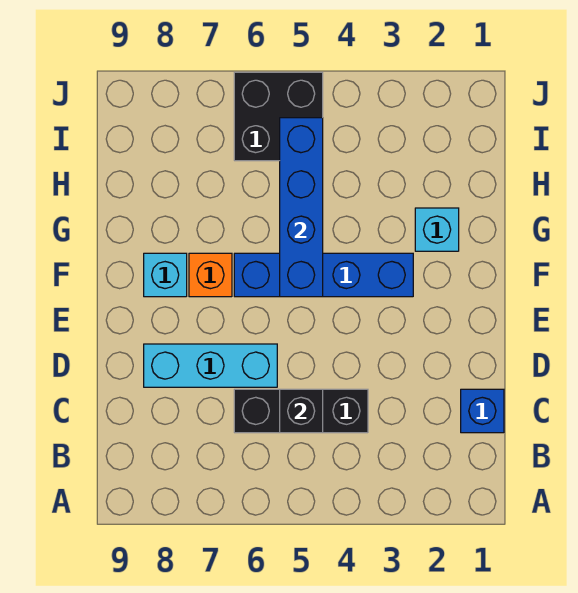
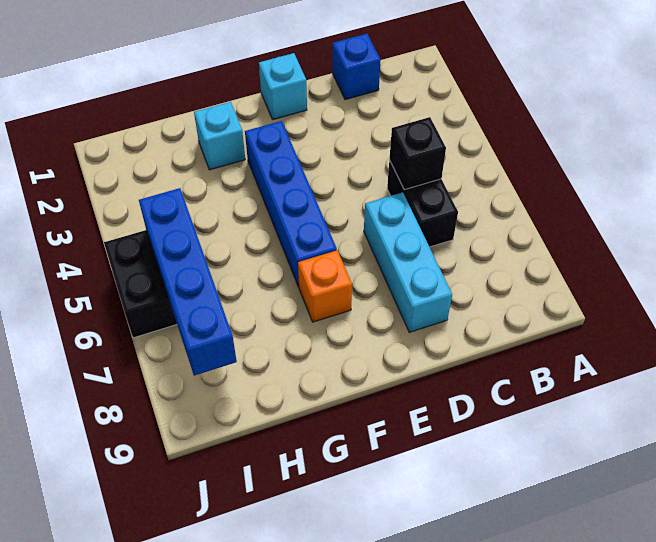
black brick C4:C6 level 1 -> black brick C5:C6 level 1
blue brick F5:I5 level 2 -> blue brick I5:I8 level 2
cyan brick F8 level 1 -> cyan brick E1 level 1

